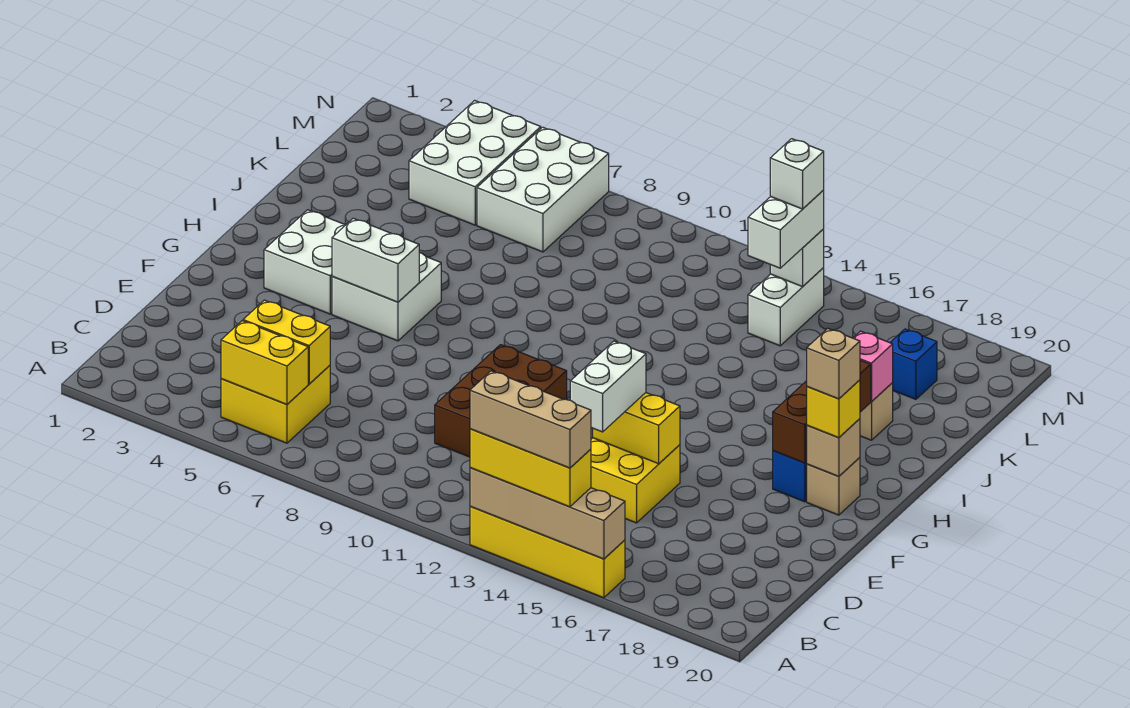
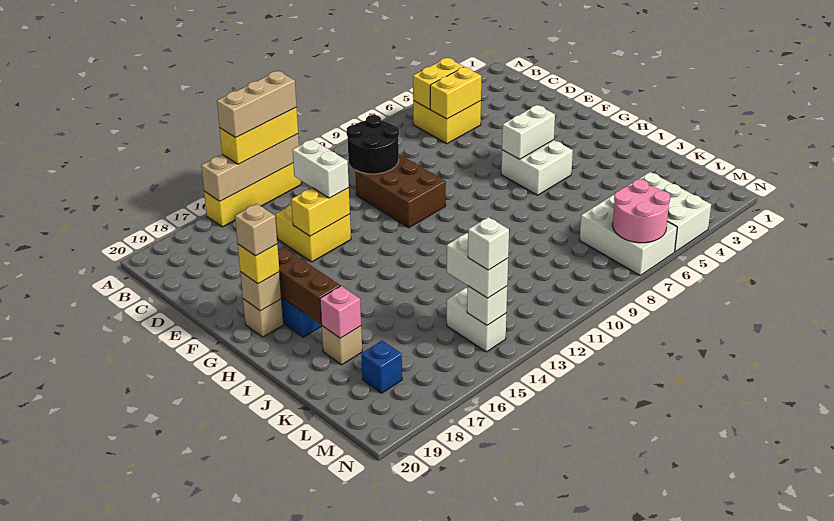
none -> black round brick C10:D11 level 2
white brick G3:H4 level 1 -> none
none -> pink round brick M6:N7 level 2

